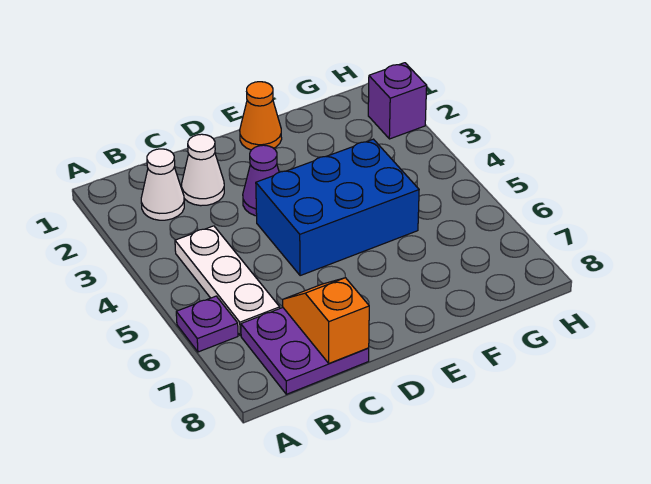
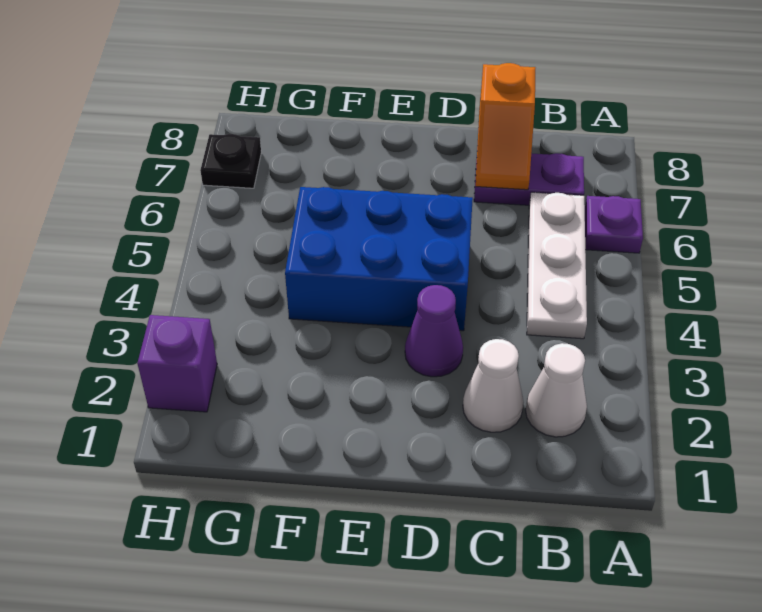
purple plate B7:C8 level 1 -> purple plate B7:C7 level 1
orange cone E1 level 1 -> none
none -> black plate H7 level 1

